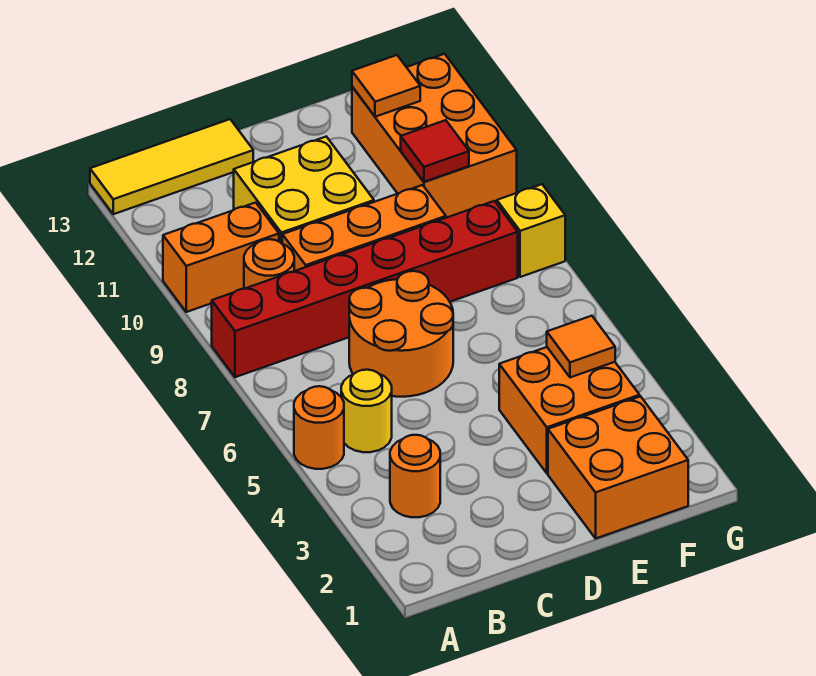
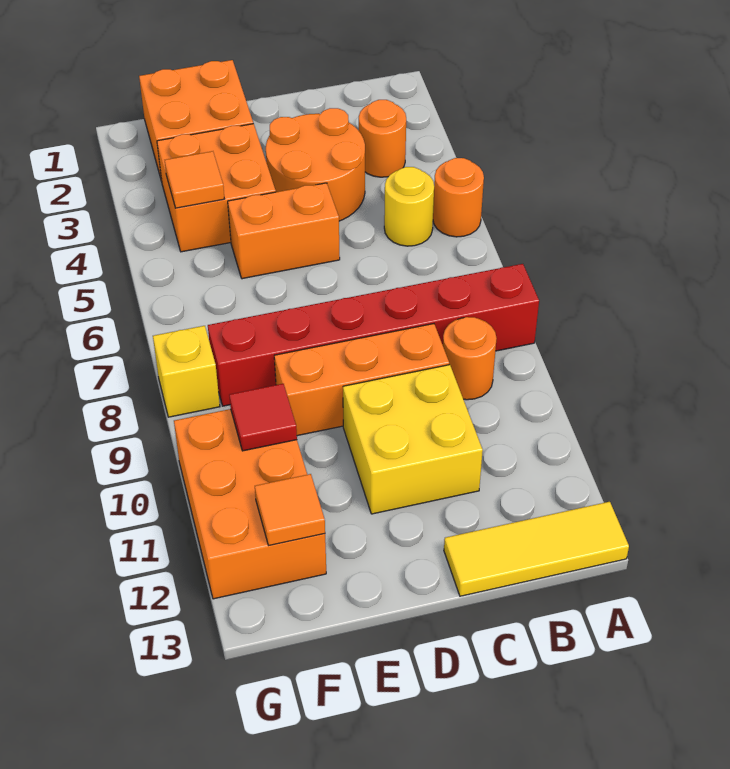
orange brick A10:B10 level 1 -> orange brick D5:E5 level 1
orange round brick C6:D7 level 1 -> orange round brick C3:D4 level 1

